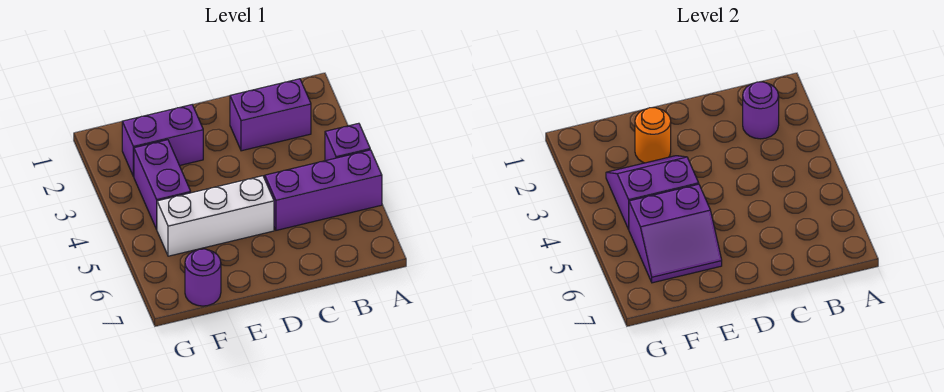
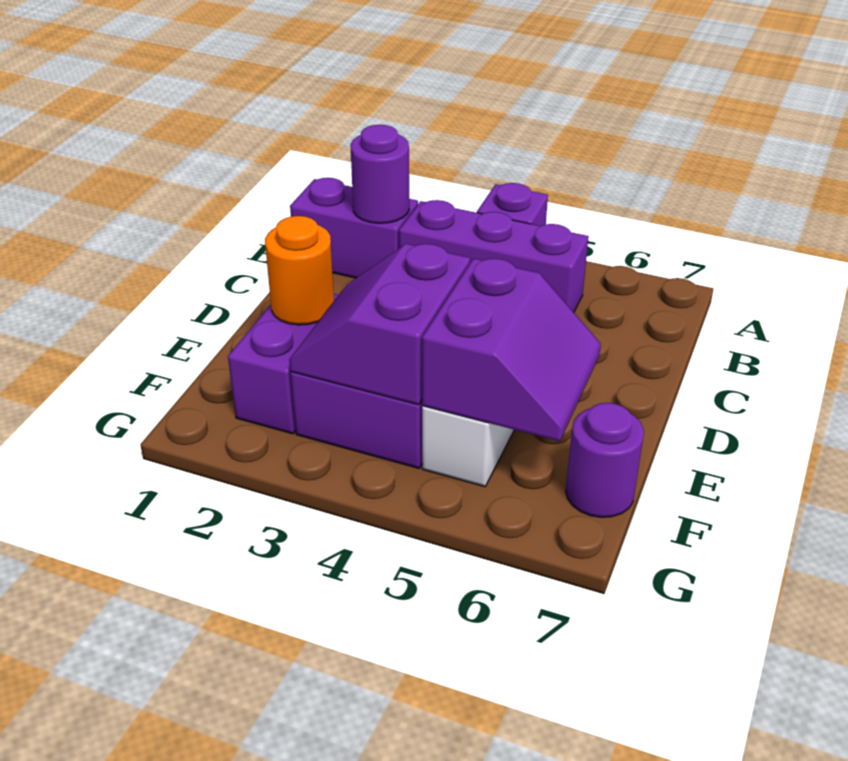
purple brick A5:C5 level 1 -> purple brick B3:B5 level 1
purple brick B2:C2 level 1 -> purple brick B1:B2 level 1

